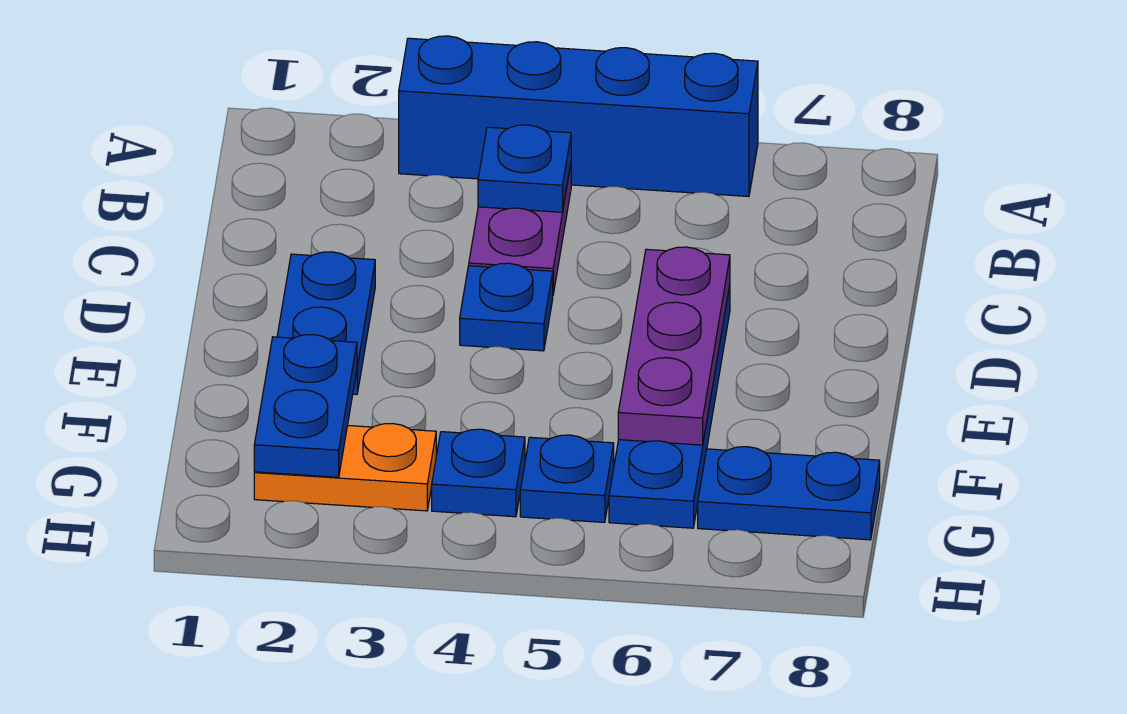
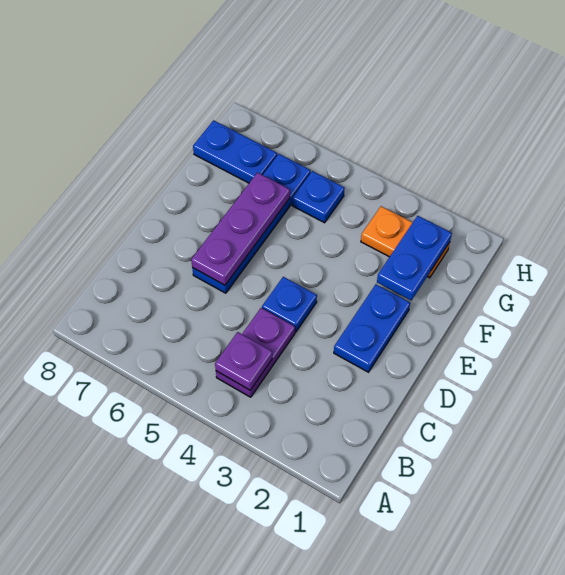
blue brick A3:A6 level 1 -> none
blue plate B4 level 2 -> purple plate B4 level 2
blue plate G4 level 1 -> none

